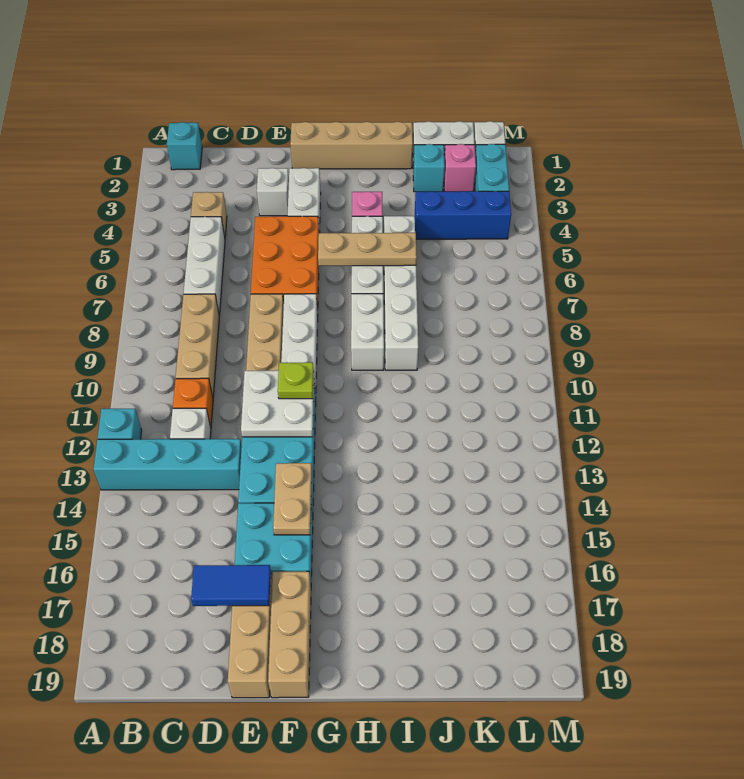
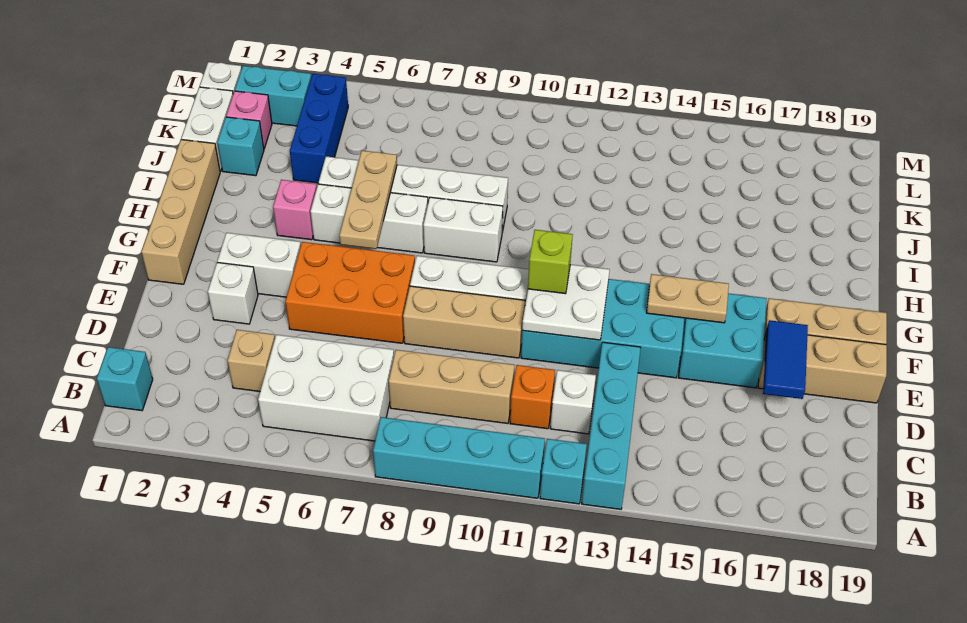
none -> cyan brick A8:A11 level 1
white brick C5:C7 level 1 -> white brick B5:C7 level 1
lime plate F11 level 3 -> lime brick F11 level 3

